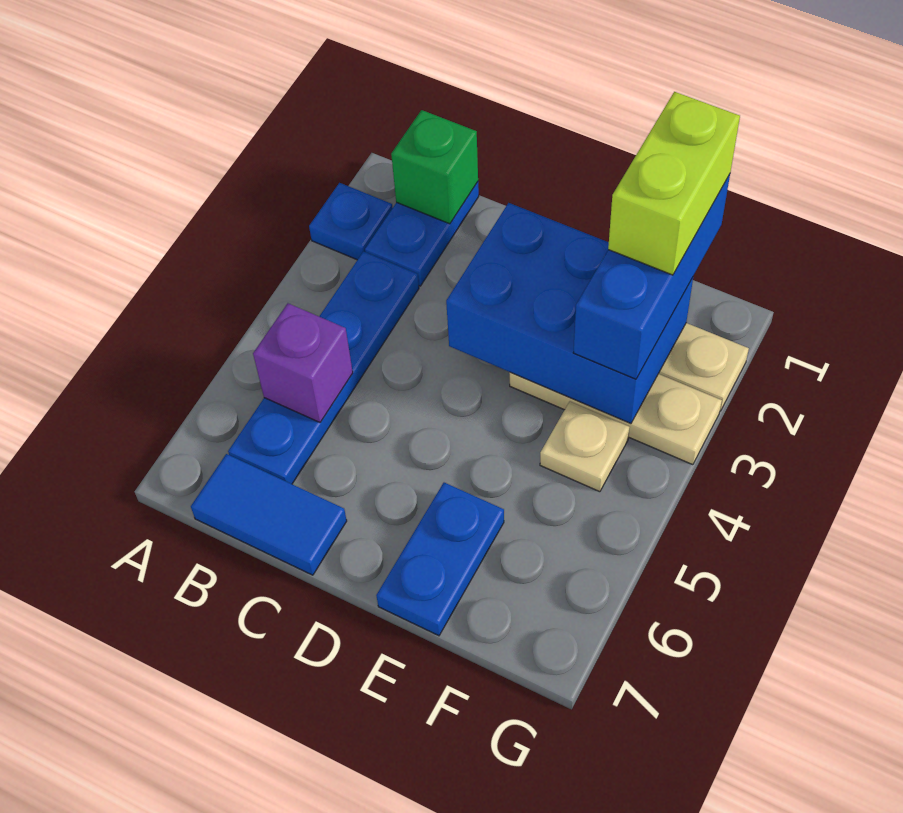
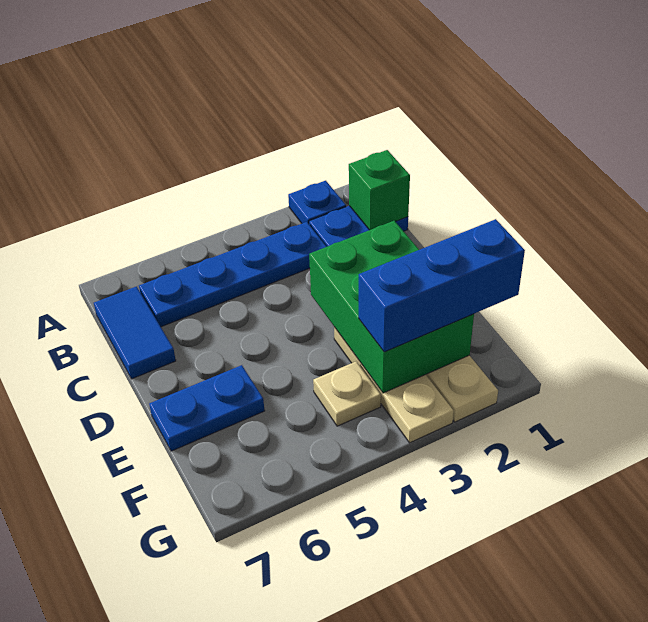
purple brick B5 level 2 -> none
blue brick D2:F3 level 2 -> green brick D2:F3 level 2
lime brick F1:F2 level 4 -> none

